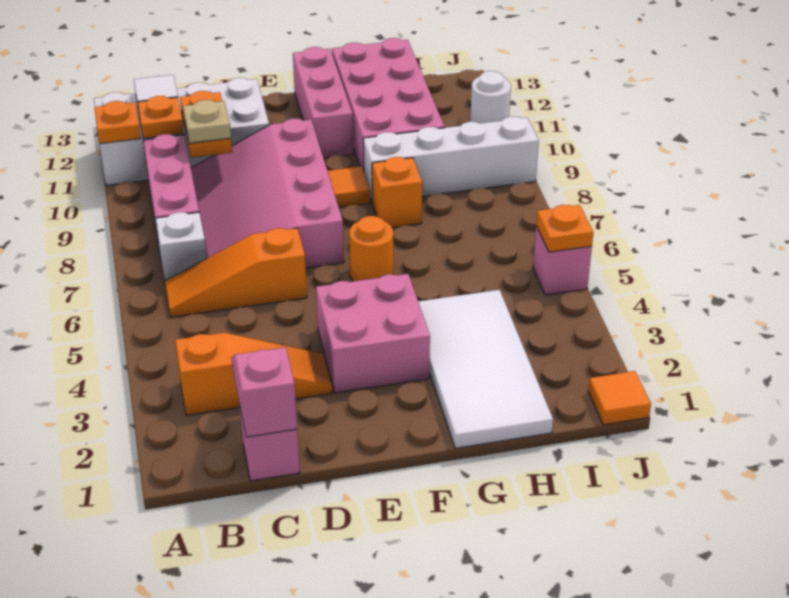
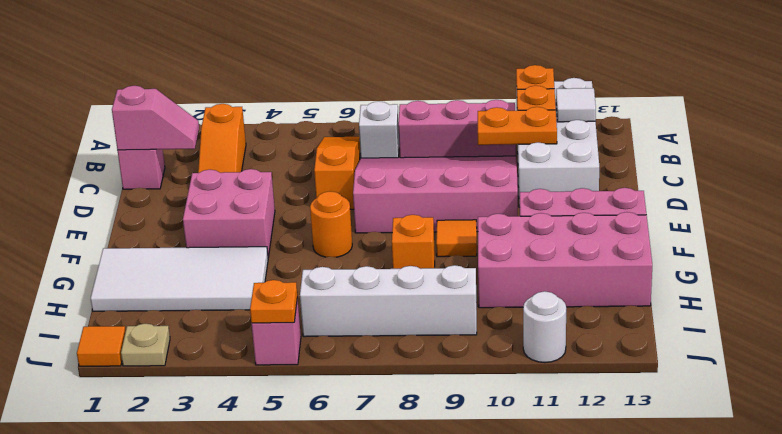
tan plate C10 level 3 -> tan plate J2 level 1
white brick G9:J9 level 1 -> white brick I6:I9 level 1

